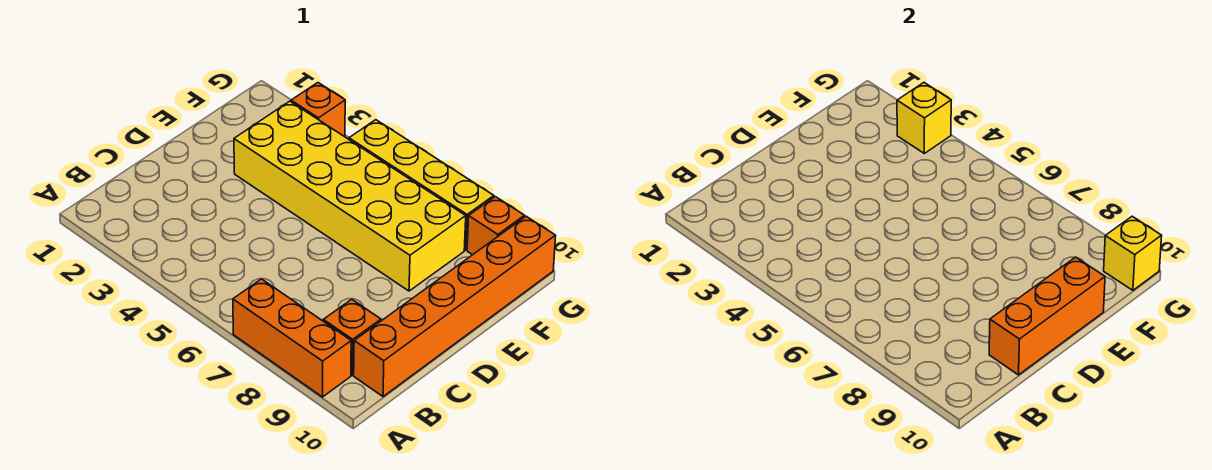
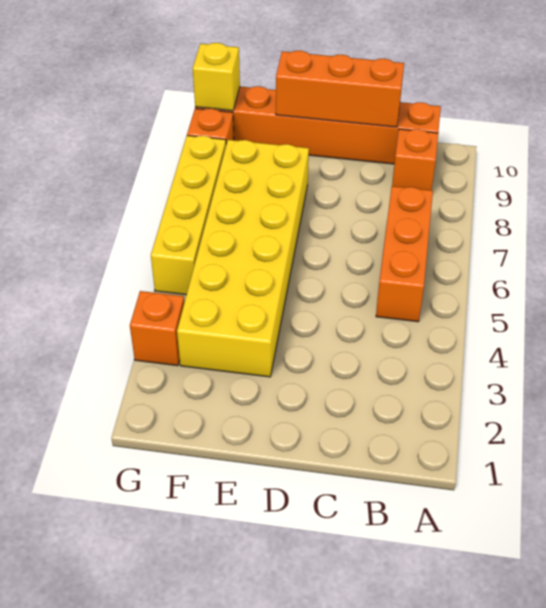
orange brick A7:A9 level 1 -> orange brick B5:B7 level 1
yellow brick G3 level 2 -> none

